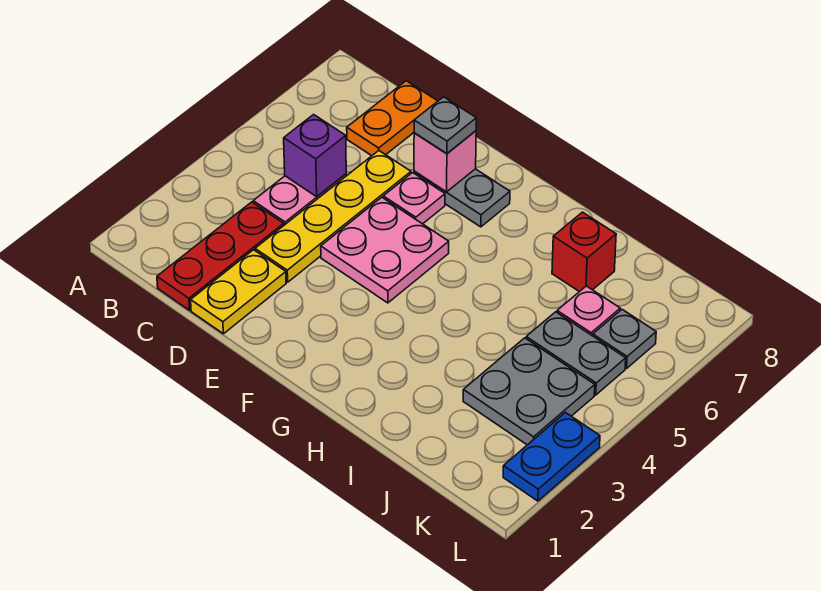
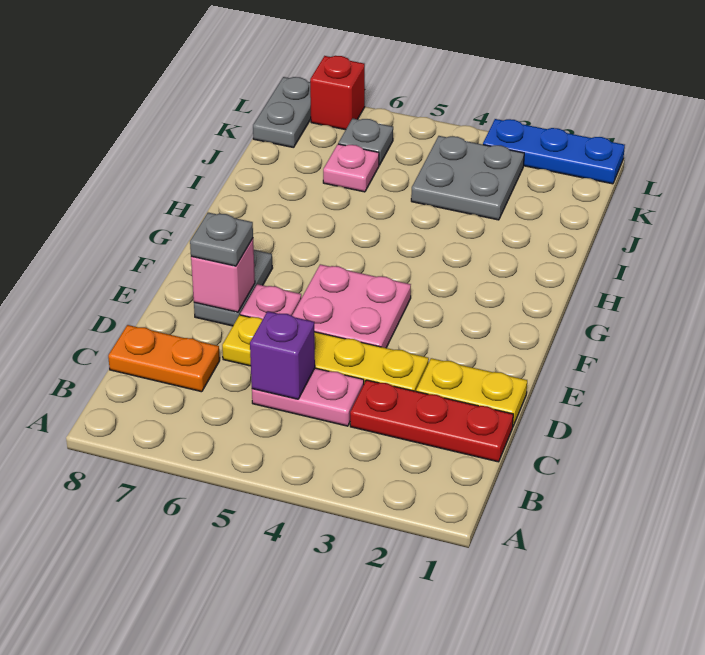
red brick I7 level 1 -> red brick L7 level 1
grey plate J5:K5 level 1 -> grey plate K8:L8 level 1
blue plate L2:L3 level 1 -> blue plate L1:L3 level 1

